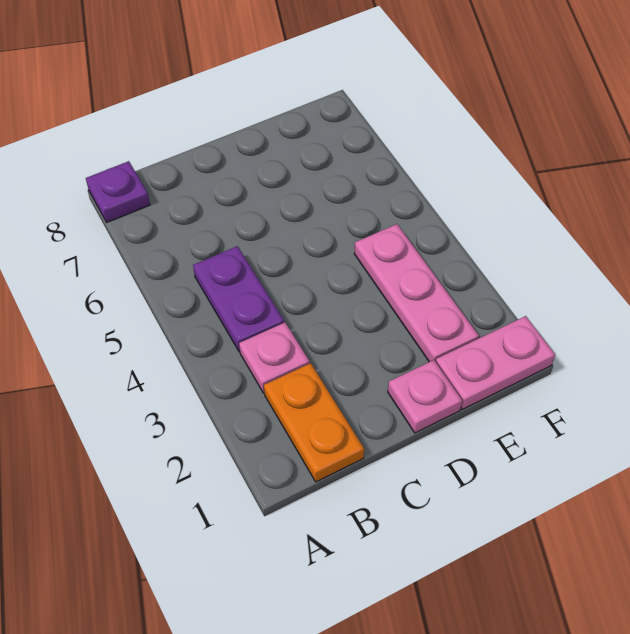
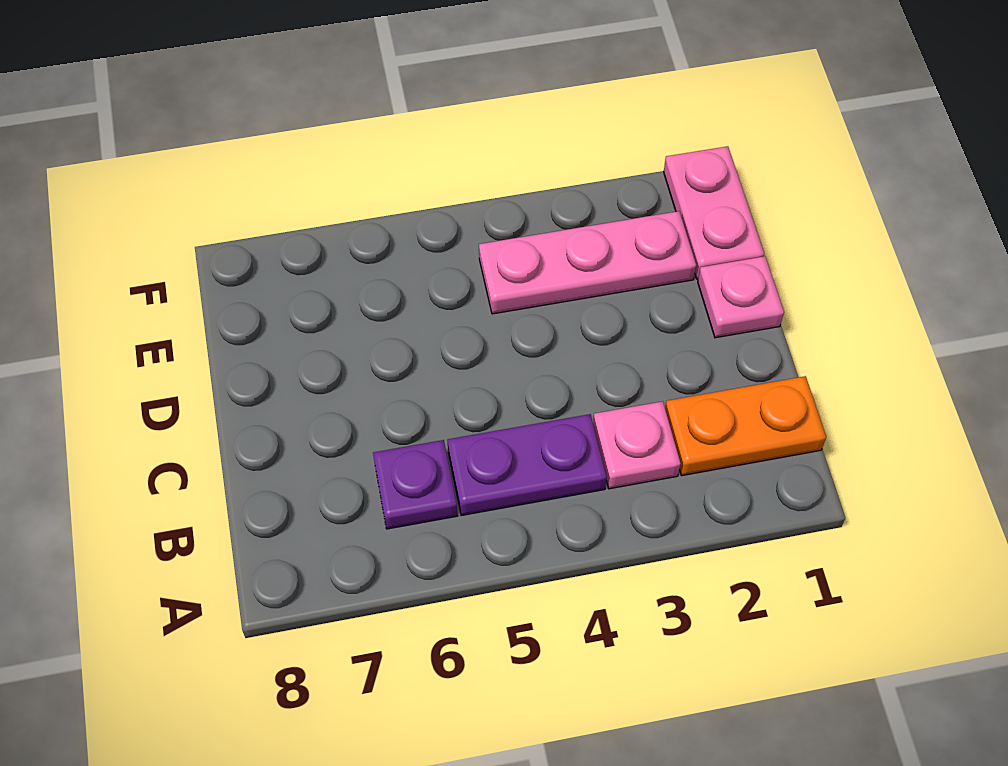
purple plate A8 level 1 -> purple plate B6 level 1

